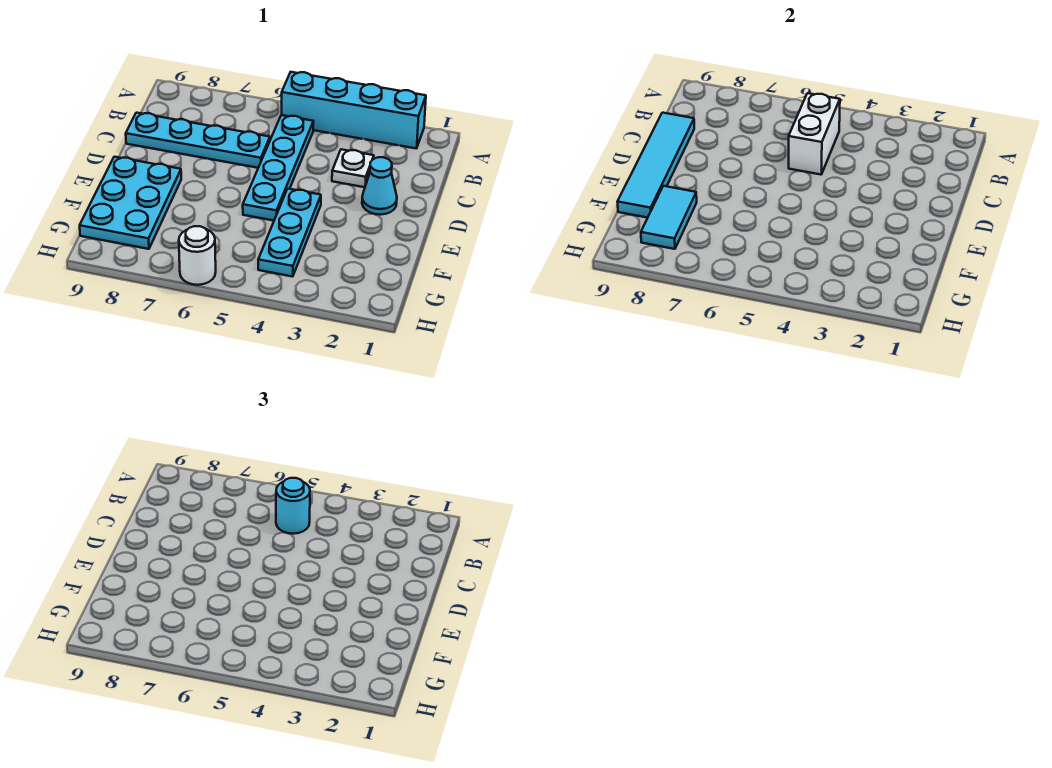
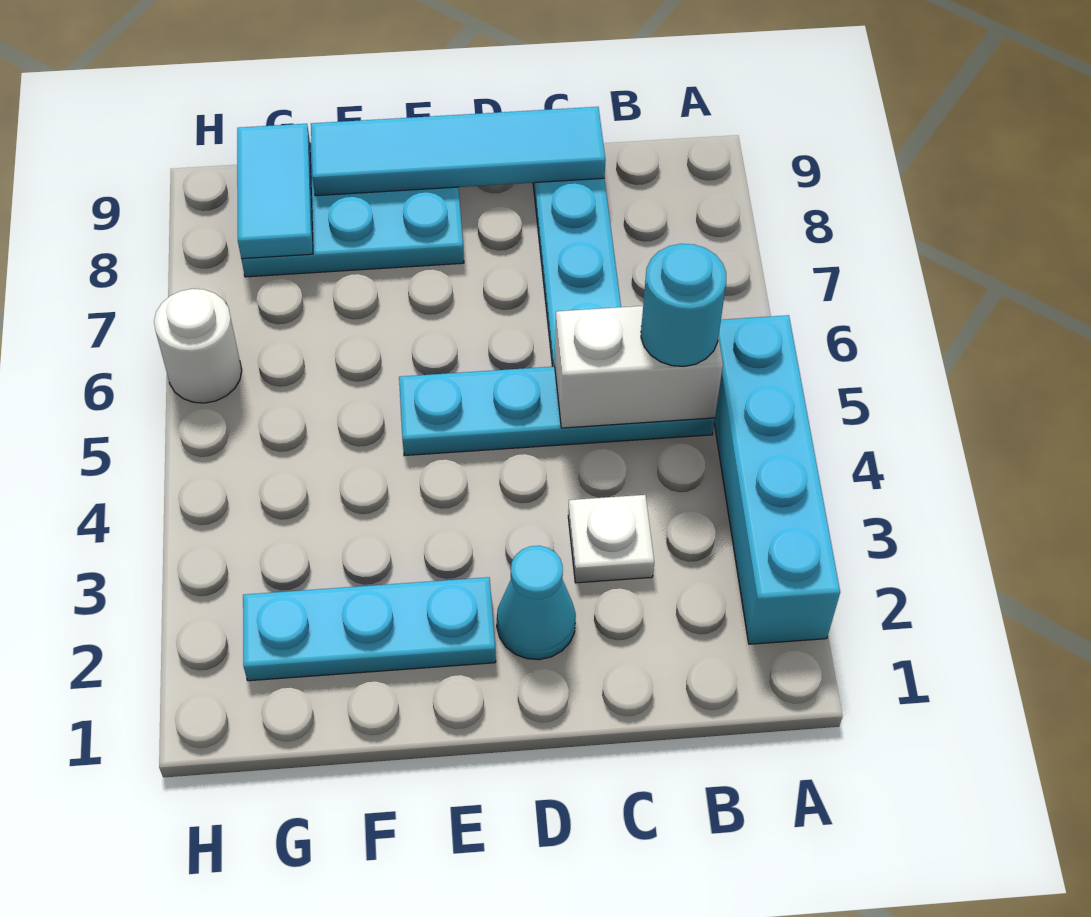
cyan plate E4:G4 level 1 -> cyan plate E2:G2 level 1
cyan tile F8:G8 level 2 -> cyan tile G8:G9 level 2

